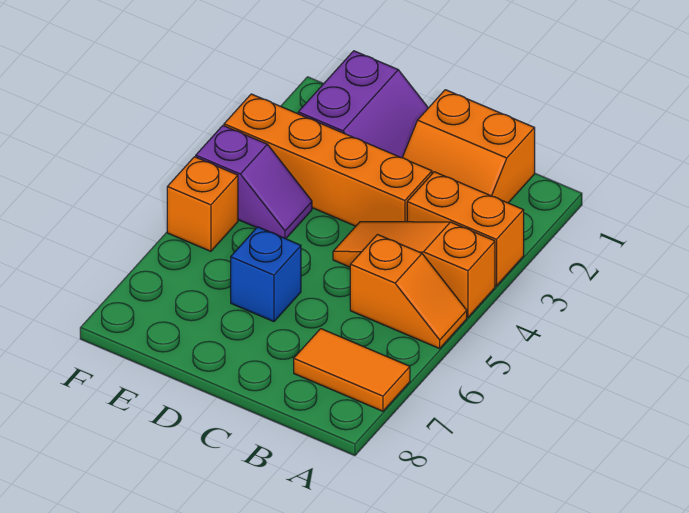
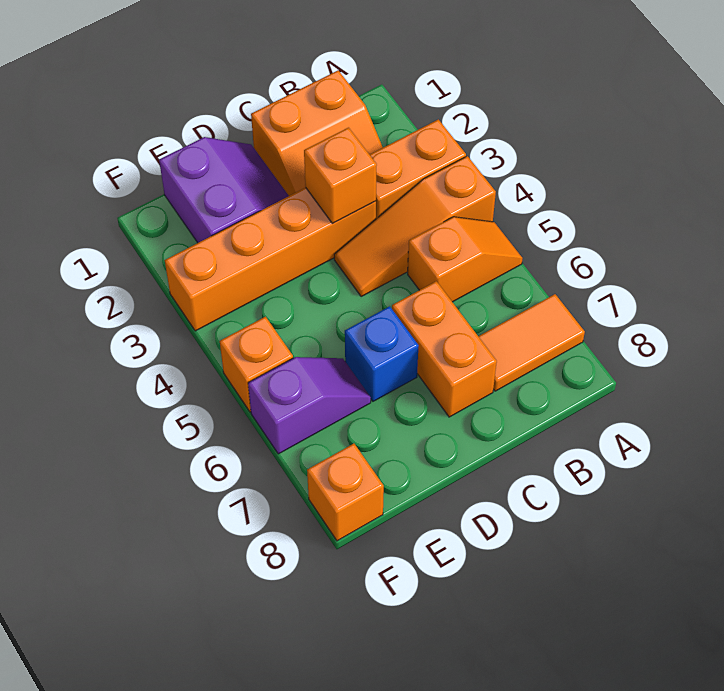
none -> orange brick C3 level 2
none -> orange brick C6:C7 level 1
purple slope E4:F4 level 1 top F -> purple slope E6:F6 level 1 top F
none -> orange brick F8 level 1

